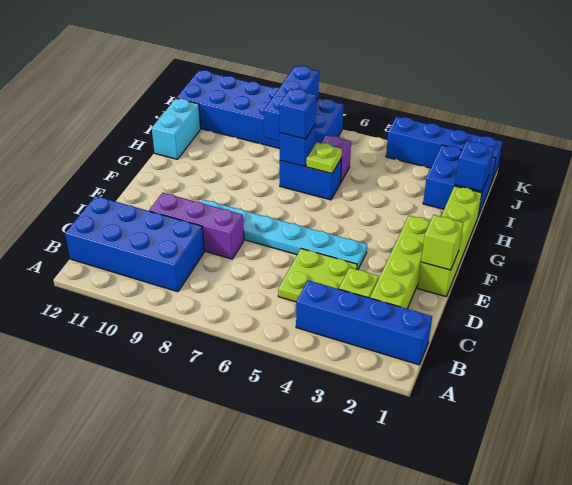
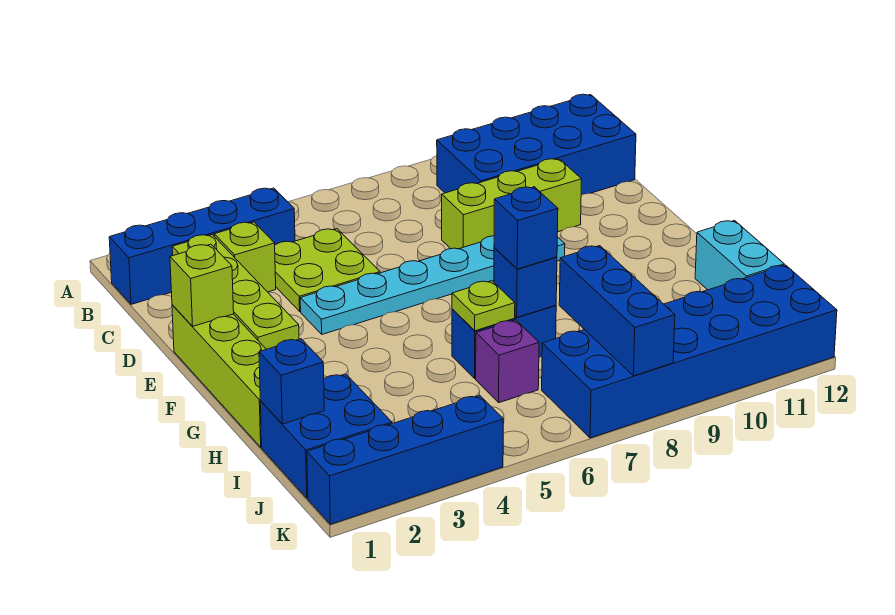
purple brick D8:D10 level 1 -> lime brick D8:D10 level 1

